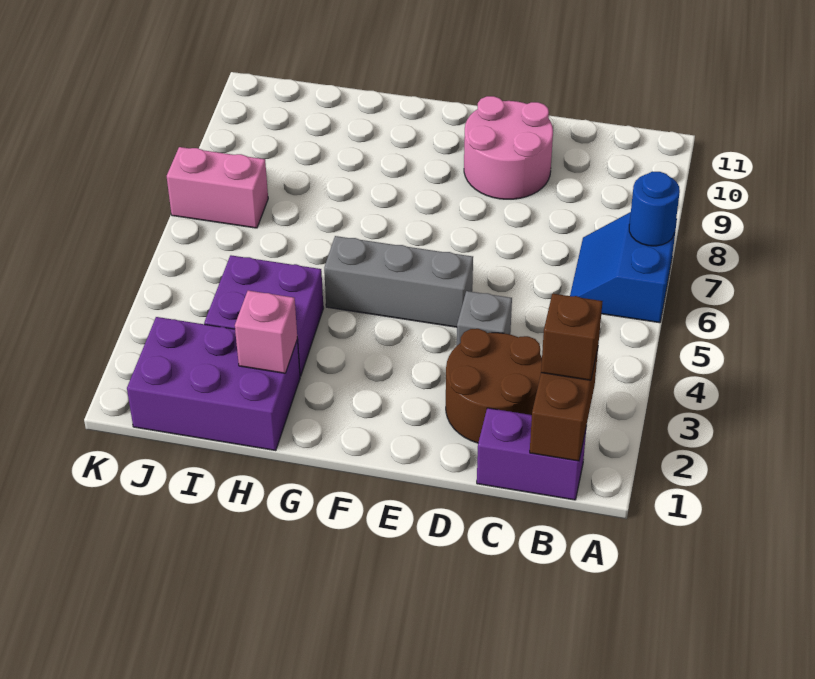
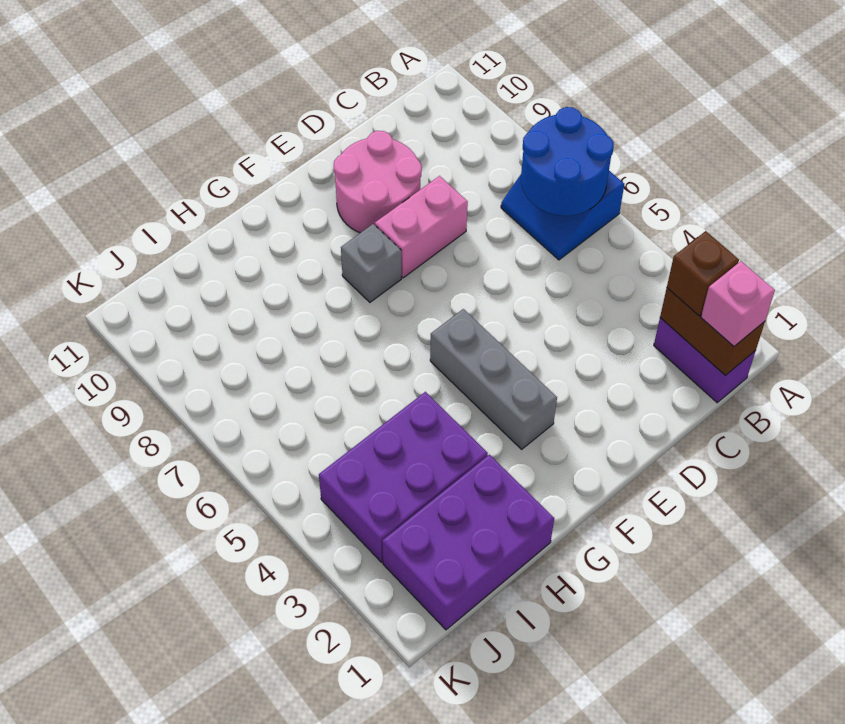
blue round brick A7 level 2 -> blue round brick A6:B7 level 2
purple brick B1:C1 level 1 -> purple brick B1:B2 level 1
brown round brick C2:D3 level 1 -> none
grey brick D4 level 1 -> grey brick F8 level 1
grey brick E5:G5 level 1 -> grey brick F3:F5 level 1
pink brick H2 level 2 -> pink brick B1 level 3
purple brick H3:I4 level 1 -> purple brick H3:J4 level 1
pink brick J7:K7 level 1 -> pink brick D8:E8 level 1

